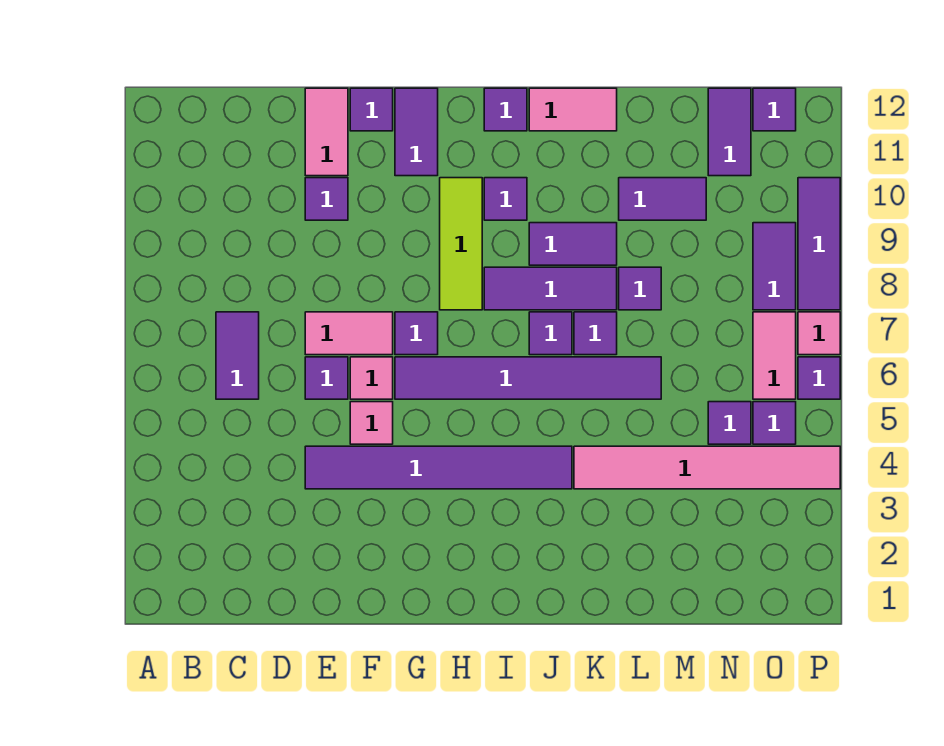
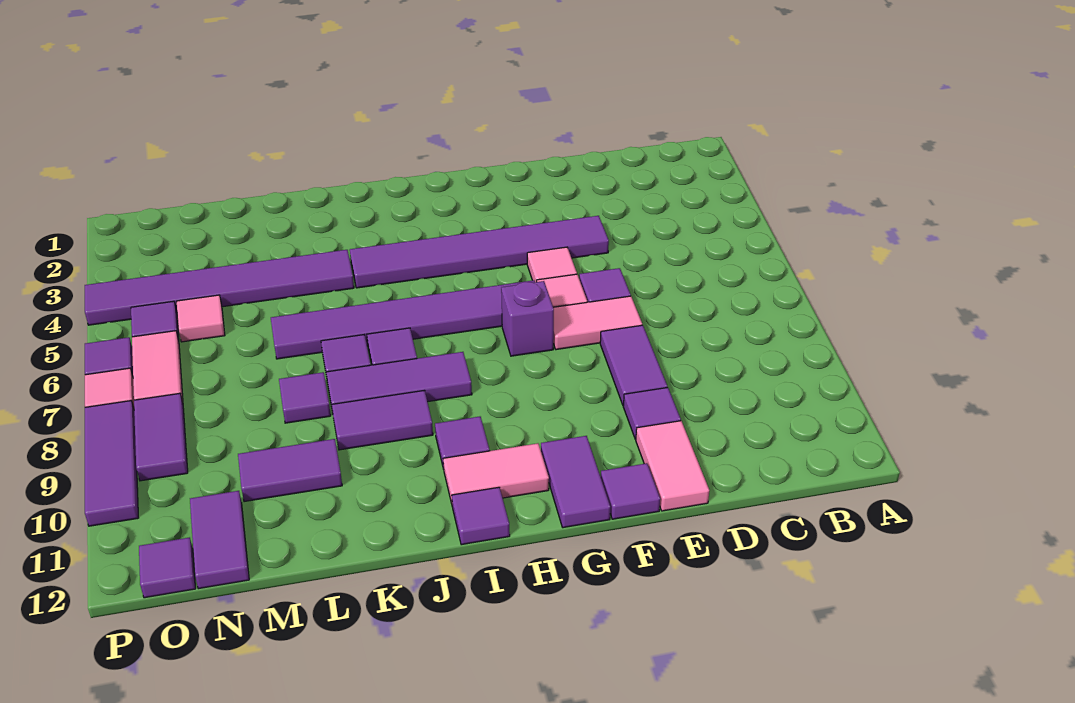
purple tile C6:C7 level 1 -> purple tile E8:E9 level 1
purple tile G7 level 1 -> purple brick G7 level 1
lime tile H8:H10 level 1 -> none
pink tile J12:K12 level 1 -> pink tile H11:I11 level 1
pink tile K4:P4 level 1 -> purple tile K4:P4 level 1
purple tile N5 level 1 -> pink tile N5 level 1

